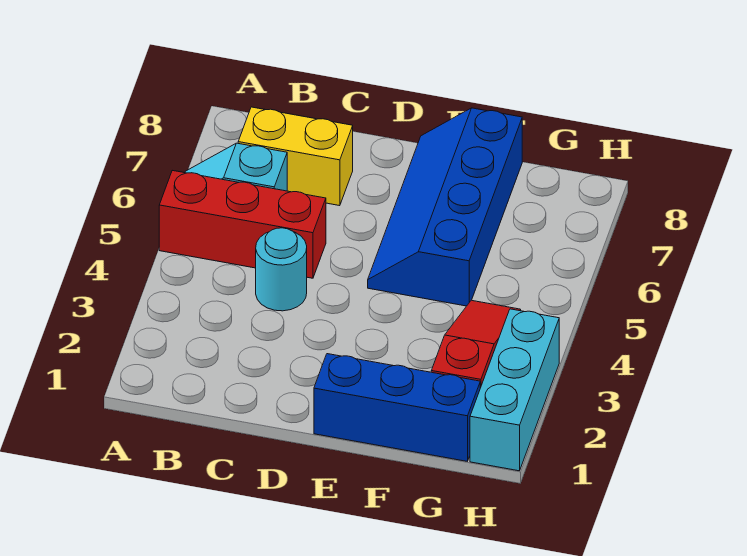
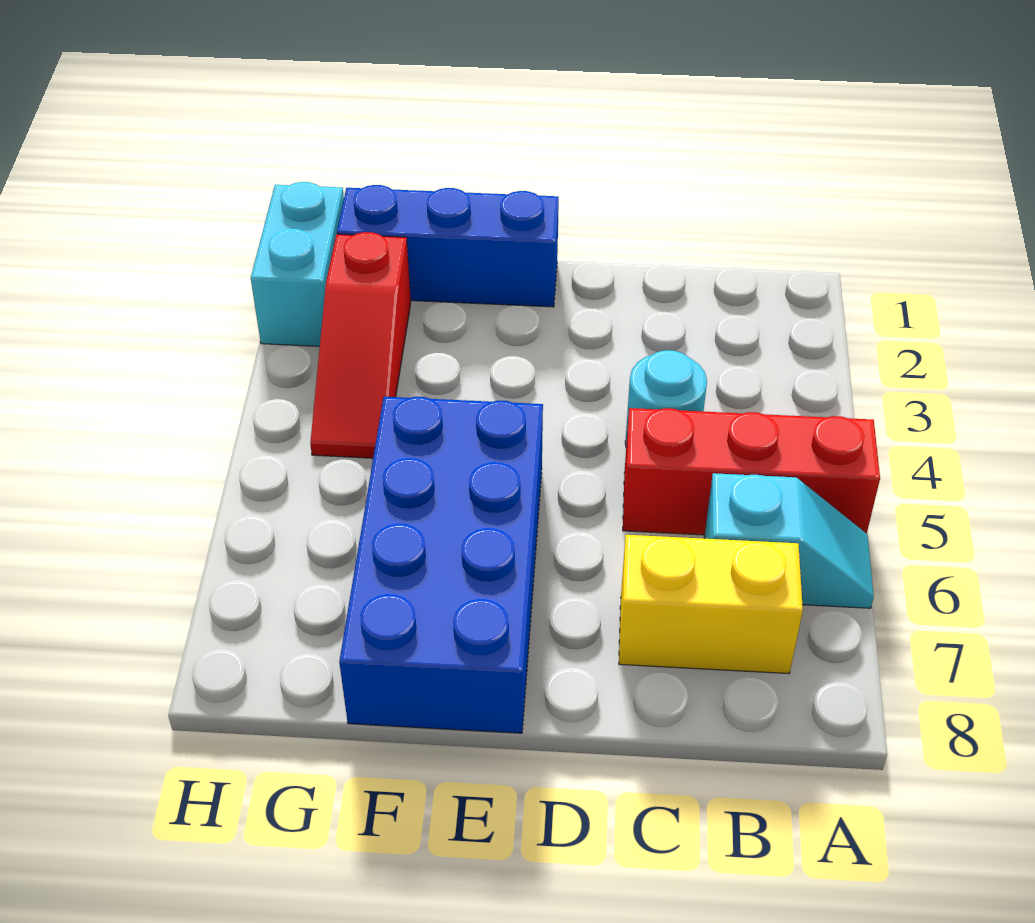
blue slope E5:F8 level 1 top F -> blue brick E5:F8 level 1
cyan brick H1:H3 level 1 -> cyan brick H1:H2 level 1

